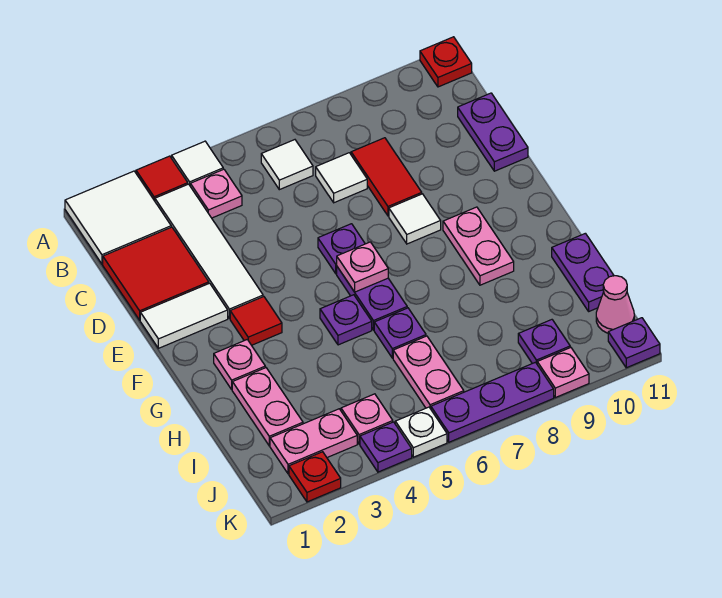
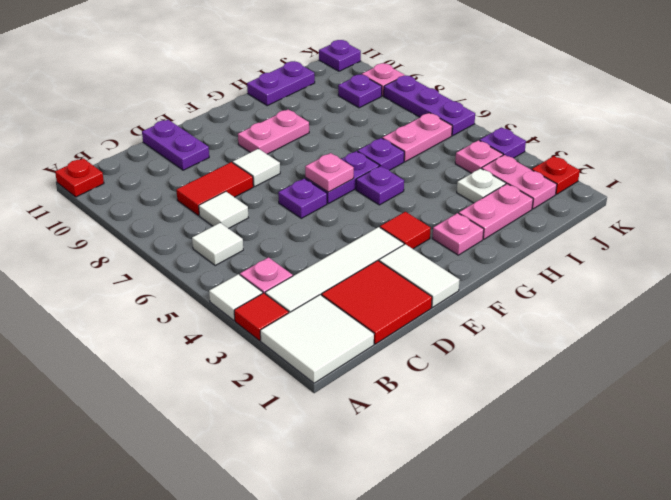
purple plate C11:D11 level 1 -> purple plate D10:D11 level 1
pink cone J11 level 1 -> none
white plate K5 level 1 -> white plate I3 level 1

